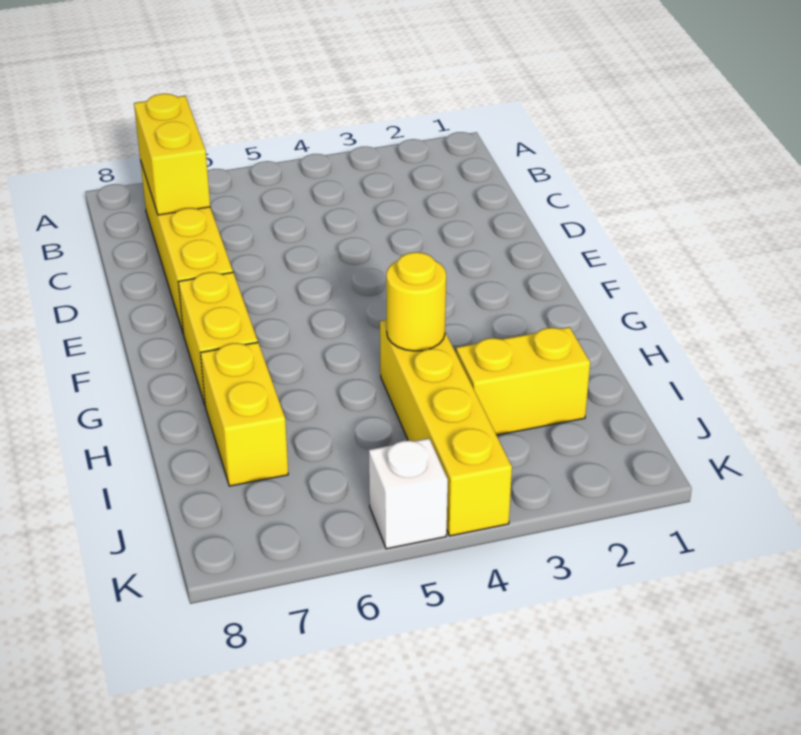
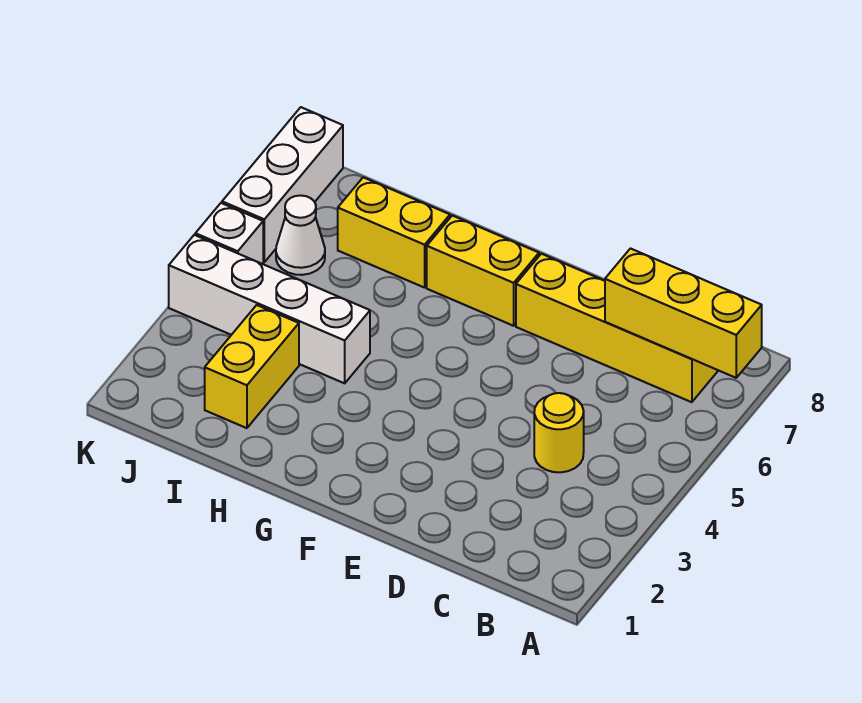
yellow brick B7:C7 level 2 -> yellow brick A7:C7 level 2
yellow brick H4:K4 level 1 -> white brick H4:K4 level 1
yellow round brick H4 level 2 -> yellow round brick C4 level 1
none -> white cone J6 level 1
none -> white brick K6:K8 level 1

